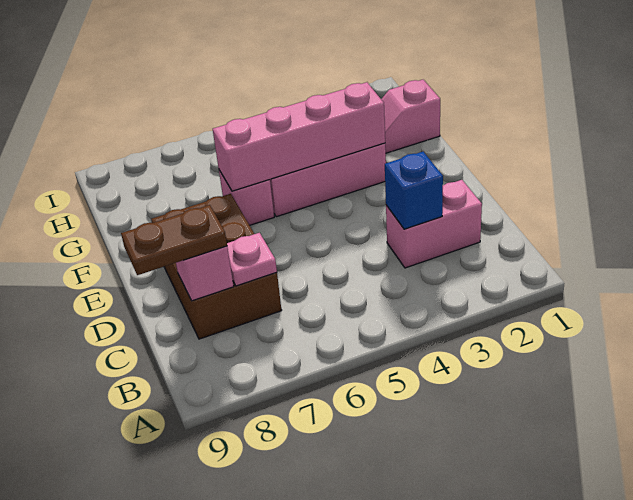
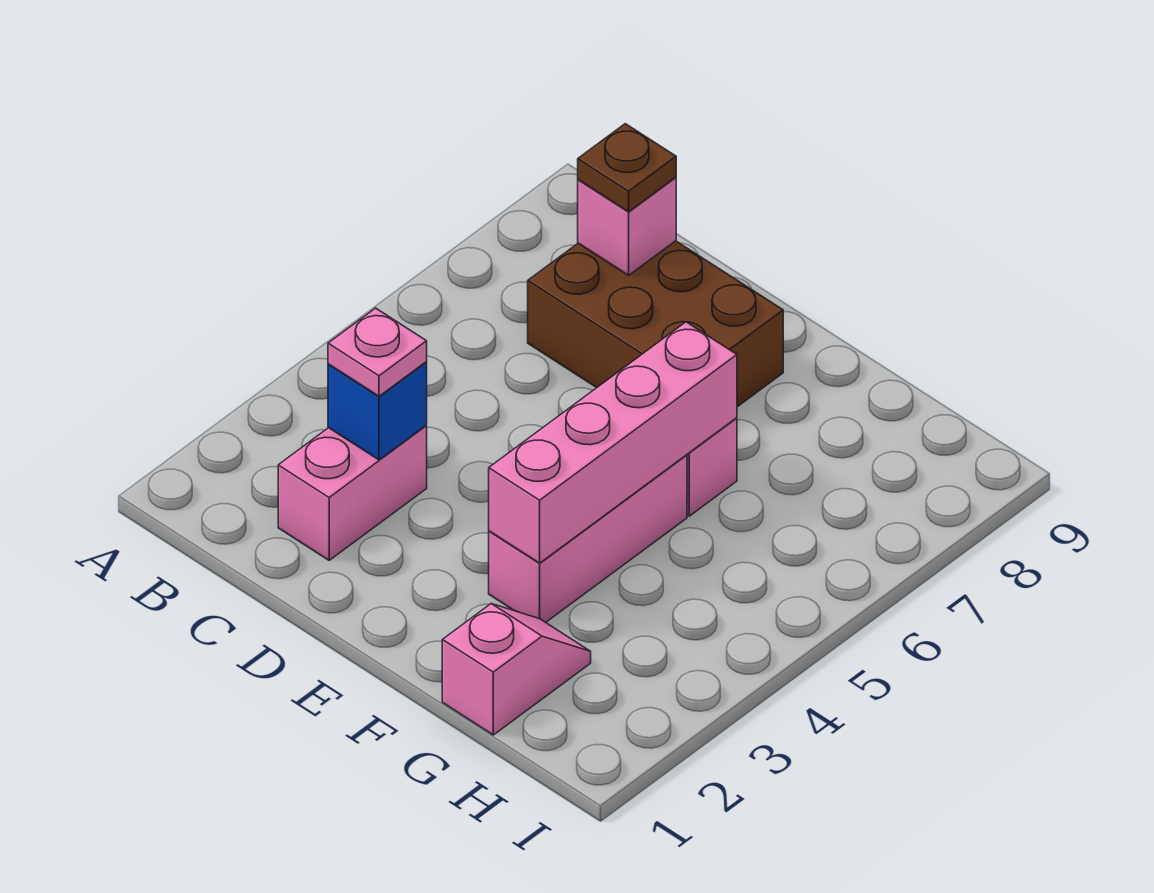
pink plate C7 level 2 -> pink plate C3 level 3
brown plate C8:C9 level 3 -> brown plate C8 level 3

